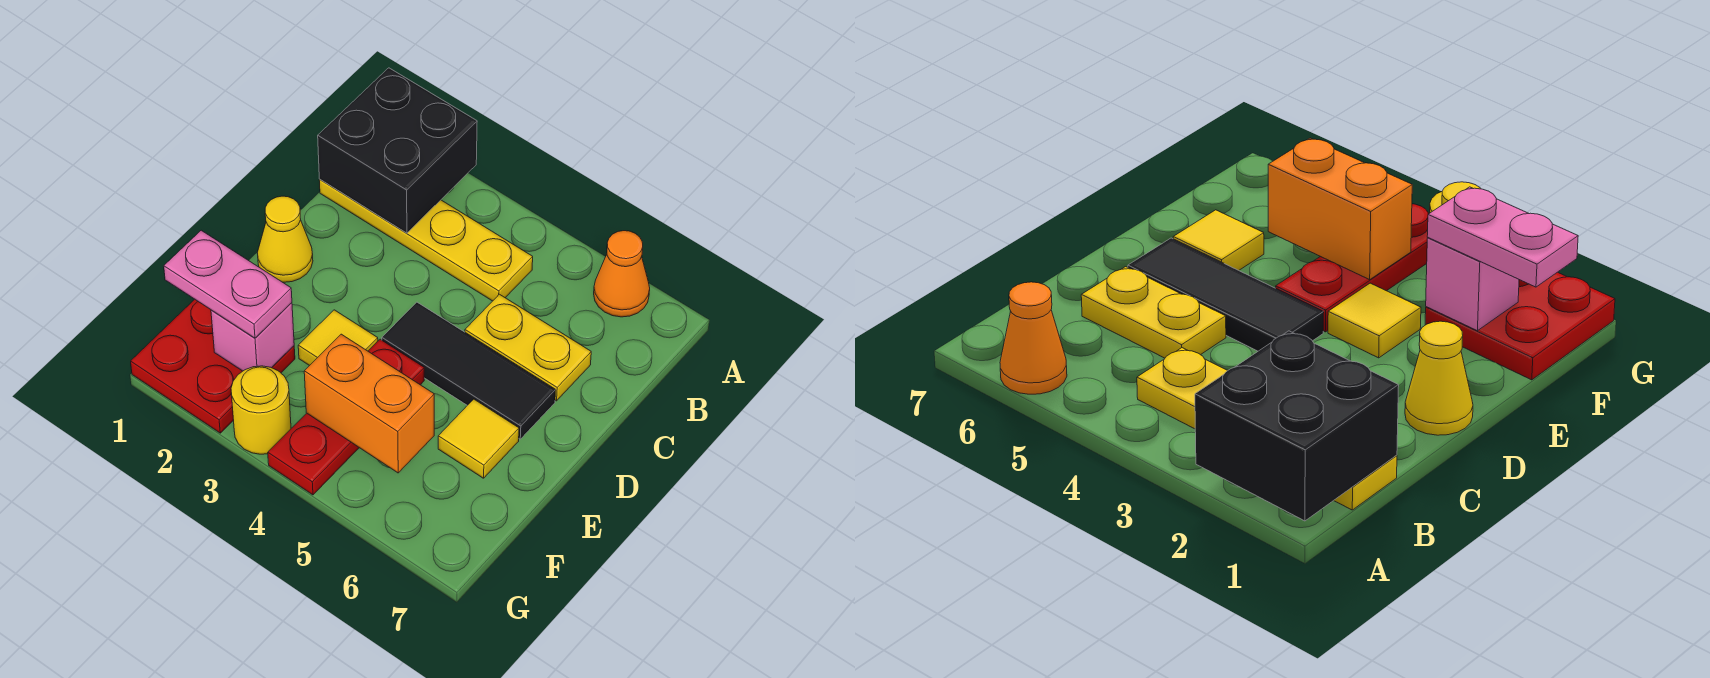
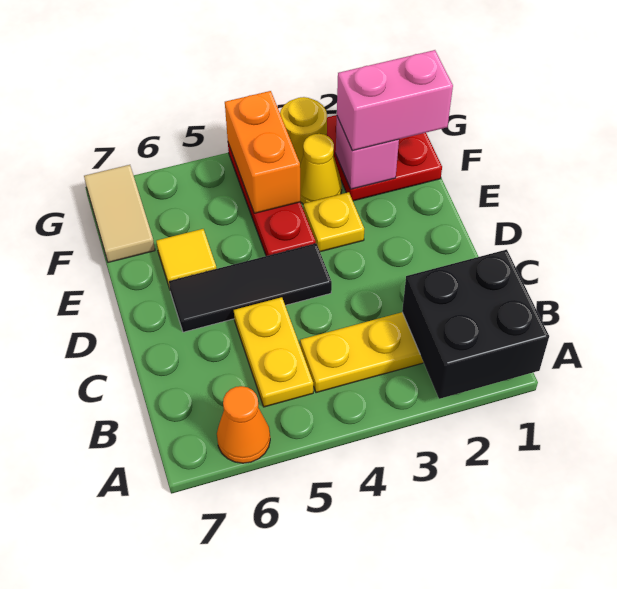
yellow plate C5:C6 level 1 -> yellow plate B5:C5 level 1
yellow cone D1 level 1 -> yellow cone F3 level 1
yellow tile E3 level 1 -> yellow plate E3 level 1
pink plate F1:F2 level 3 -> pink brick F1:F2 level 3
orange brick F4:F5 level 2 -> orange brick F4:G4 level 2
none -> tan tile F7:G7 level 1

